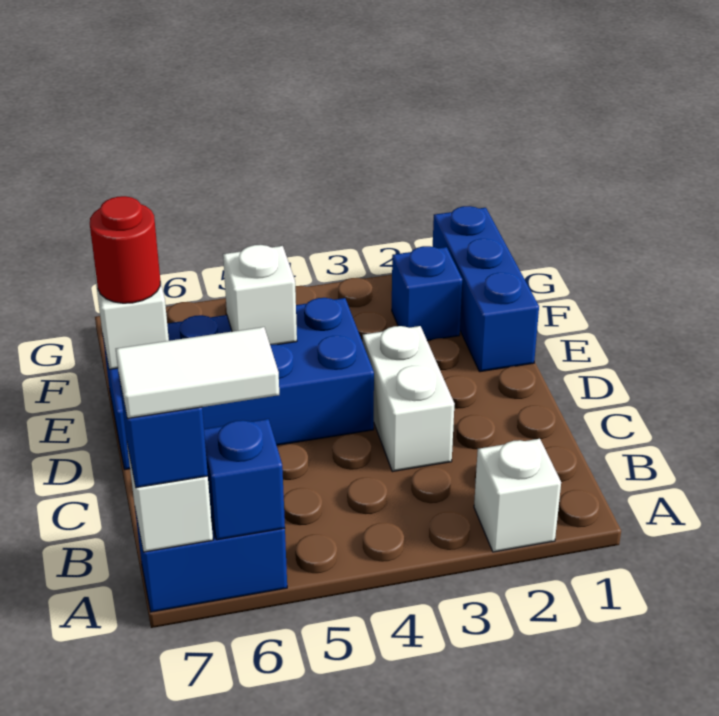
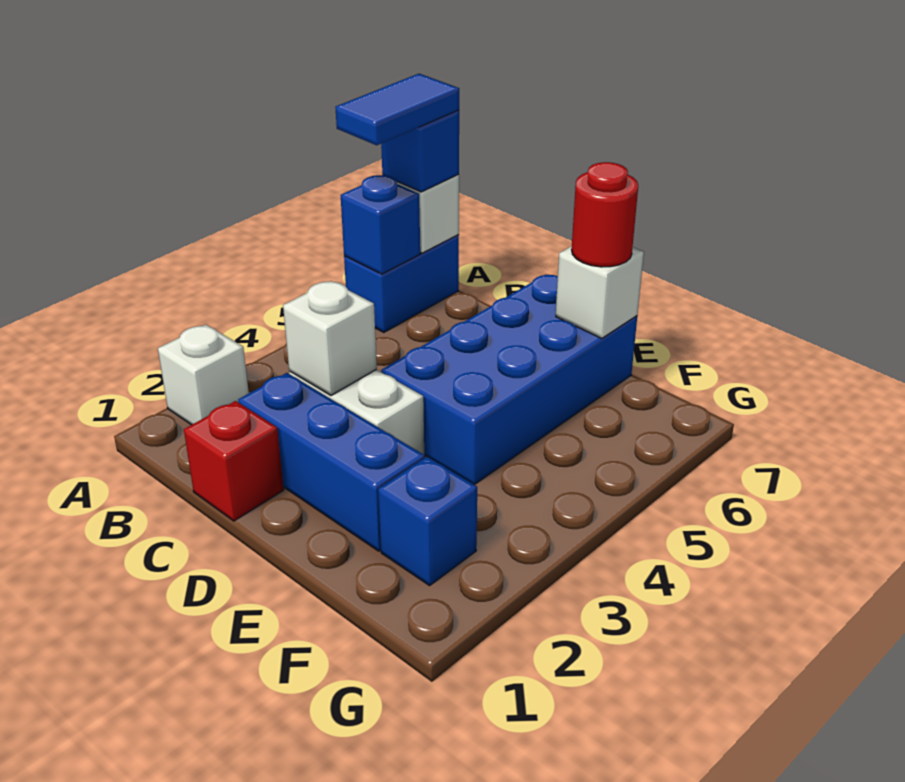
white tile A6:A7 level 4 -> blue tile A6:A7 level 4
none -> red brick C1 level 1
blue brick E1:G1 level 1 -> blue brick C2:E2 level 1
white brick E5 level 2 -> white brick C3 level 2

